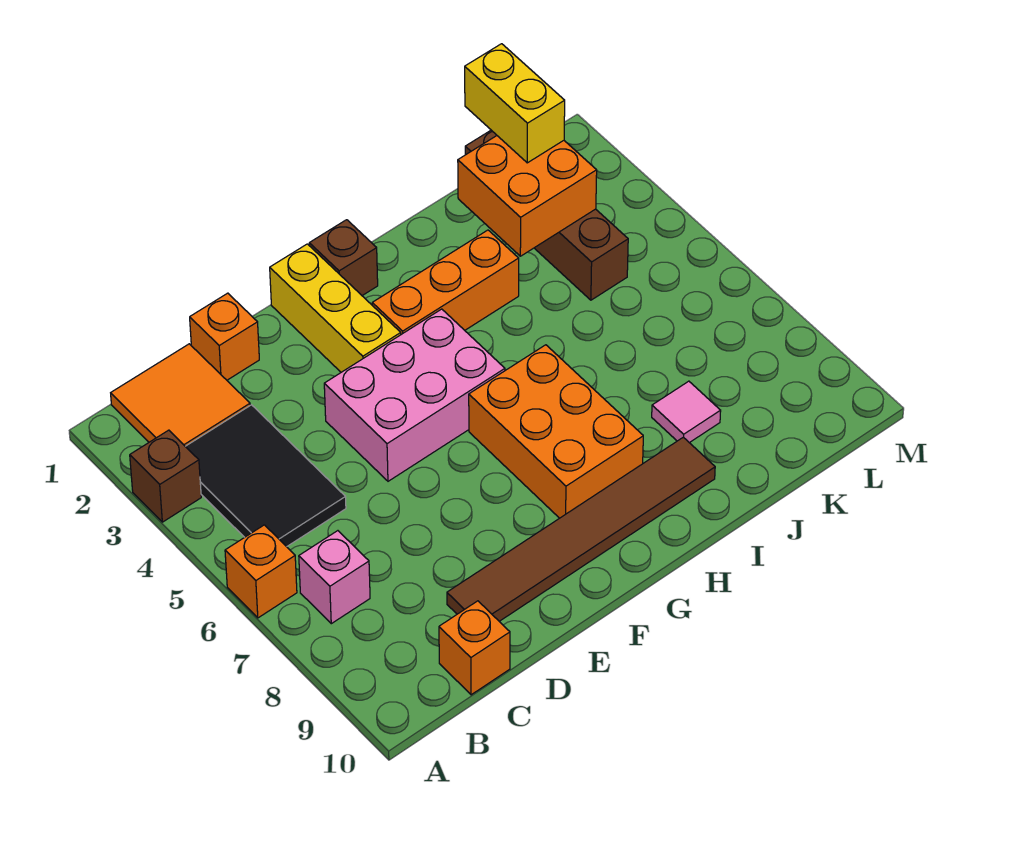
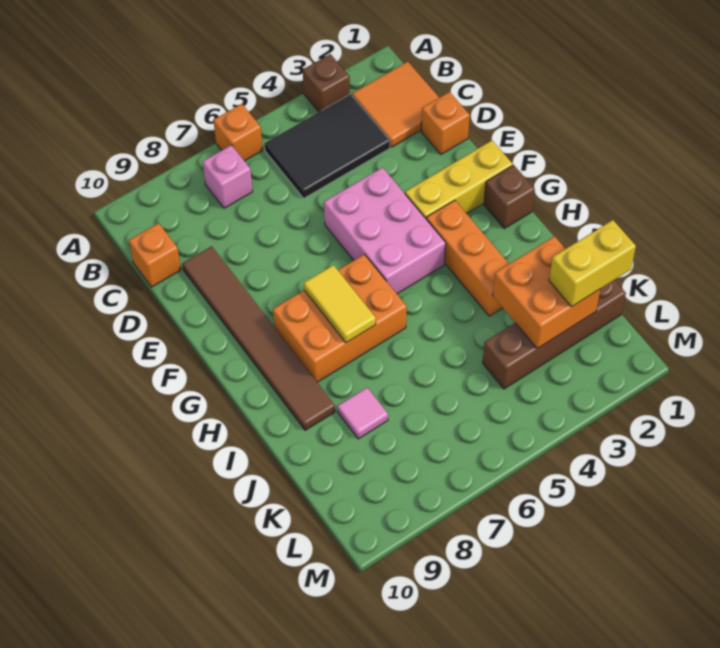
none -> yellow tile G7:H7 level 2

